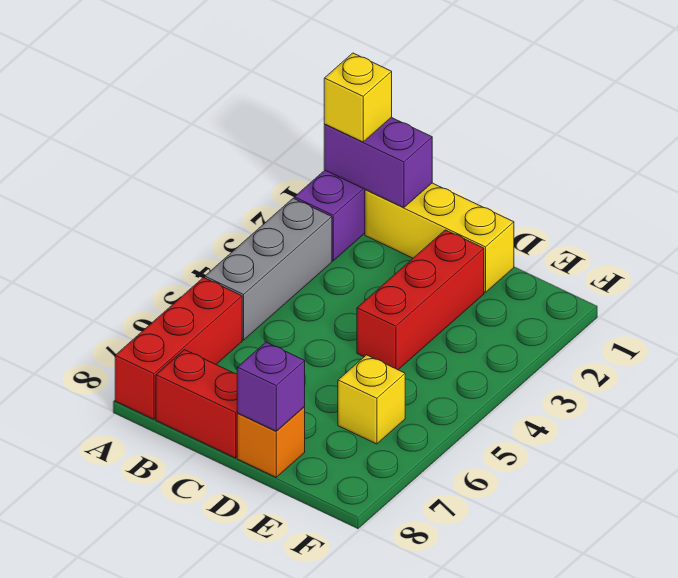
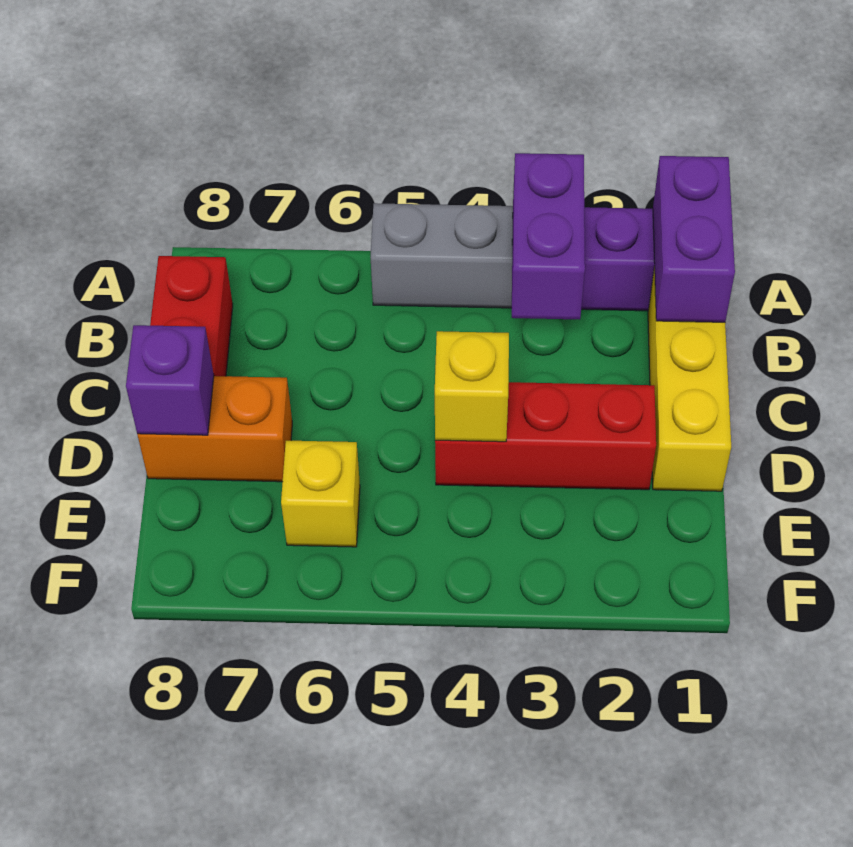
yellow brick A1 level 3 -> yellow brick D4 level 2
none -> purple brick A3:B3 level 2
red brick A6:A8 level 1 -> none
orange brick D8 level 1 -> orange brick D7:D8 level 1

